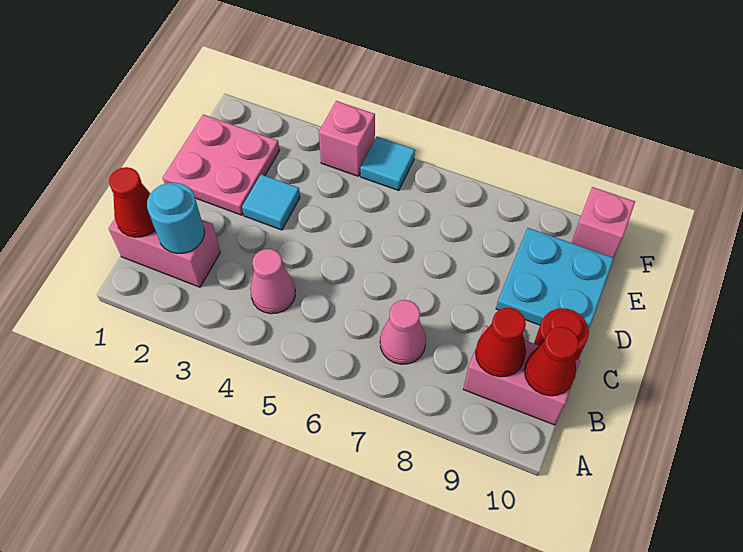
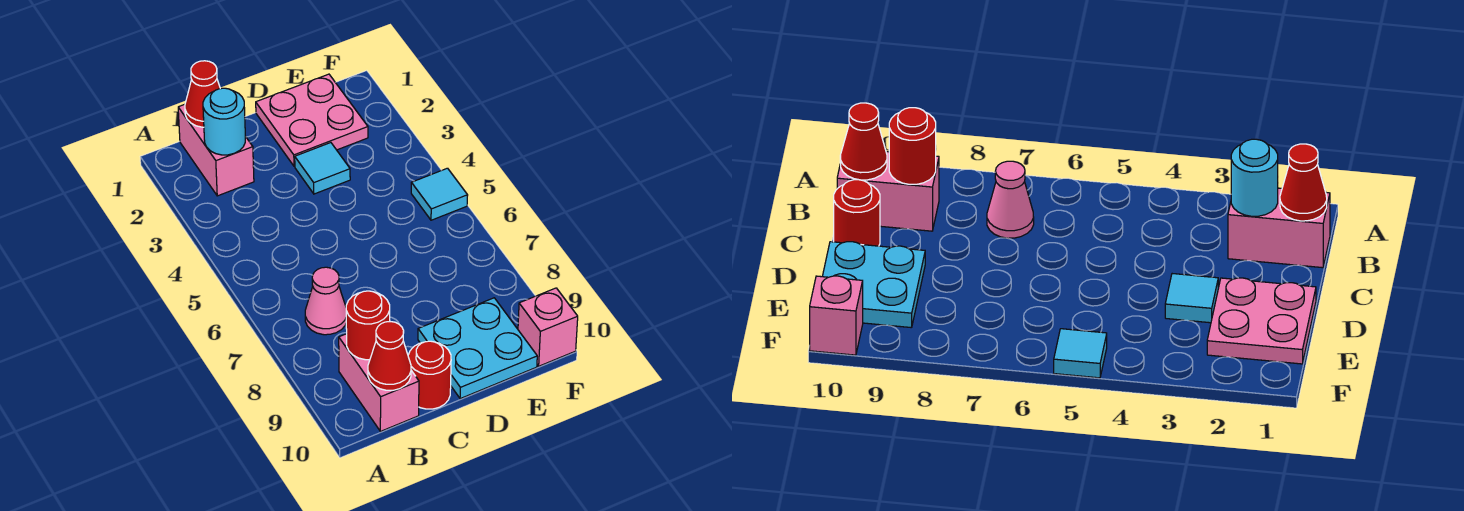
pink cone B4 level 1 -> none
red cone B9 level 2 -> red round brick B9 level 2
pink brick F4 level 1 -> none

